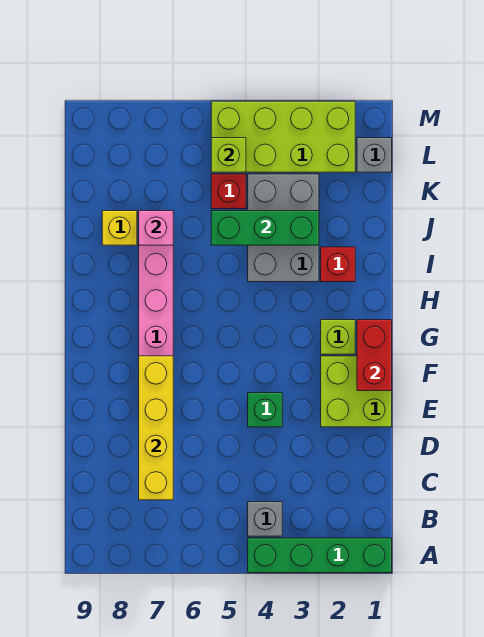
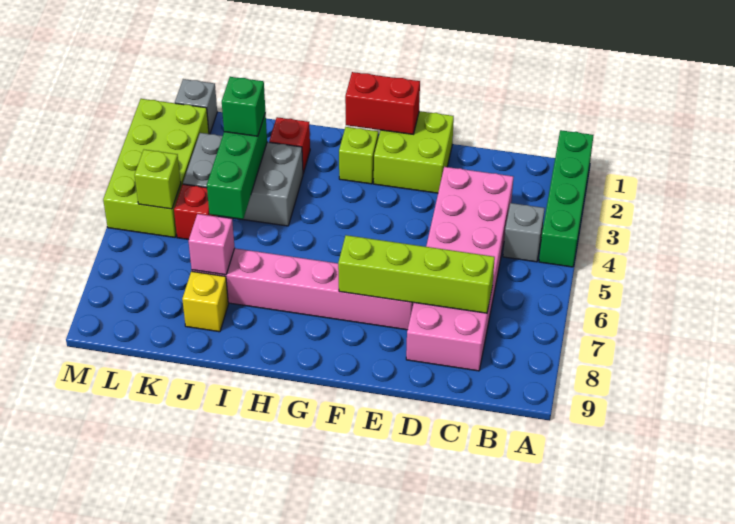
none -> pink brick C3:D8 level 1
yellow brick C7:F7 level 2 -> lime brick C7:F7 level 2
green brick E4 level 1 -> green brick J3 level 3

